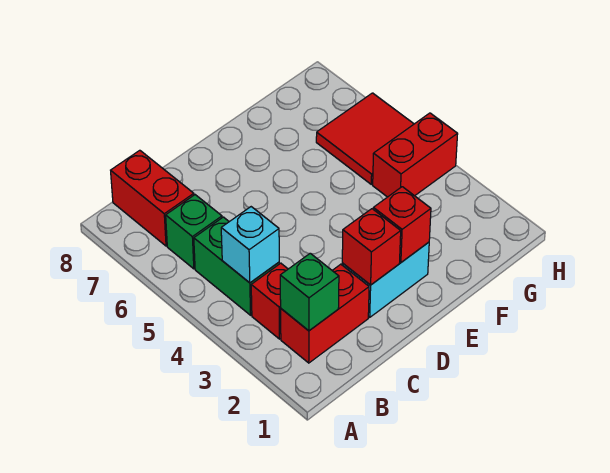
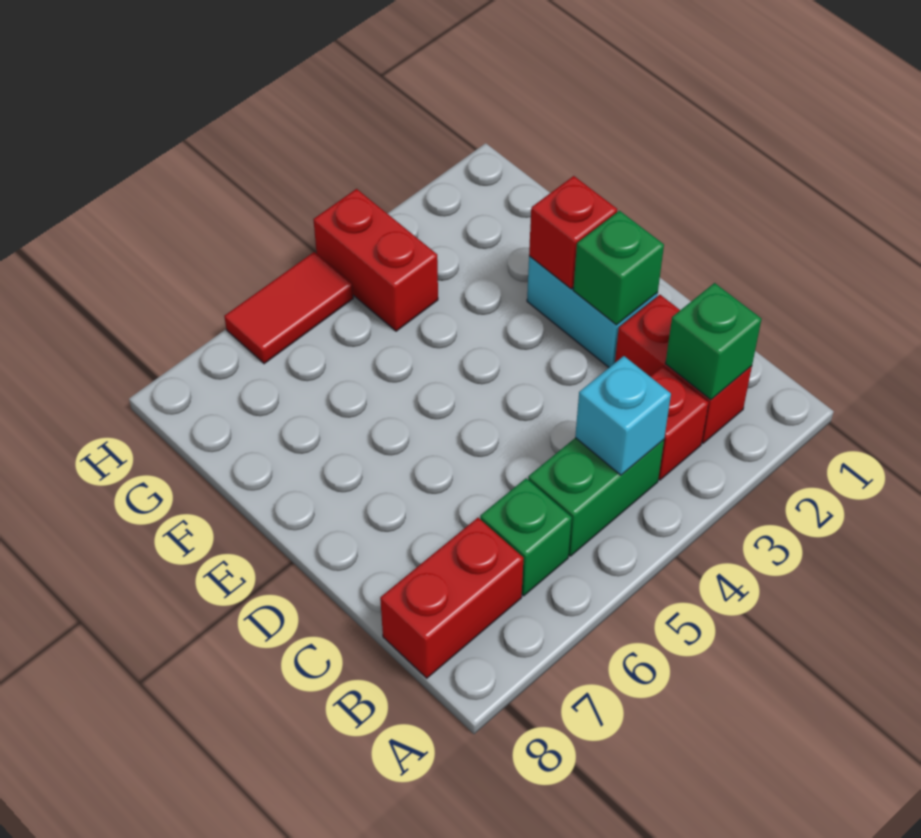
red brick D2 level 2 -> green brick D2 level 2
red tile G5:H6 level 1 -> red tile H5:H6 level 1

